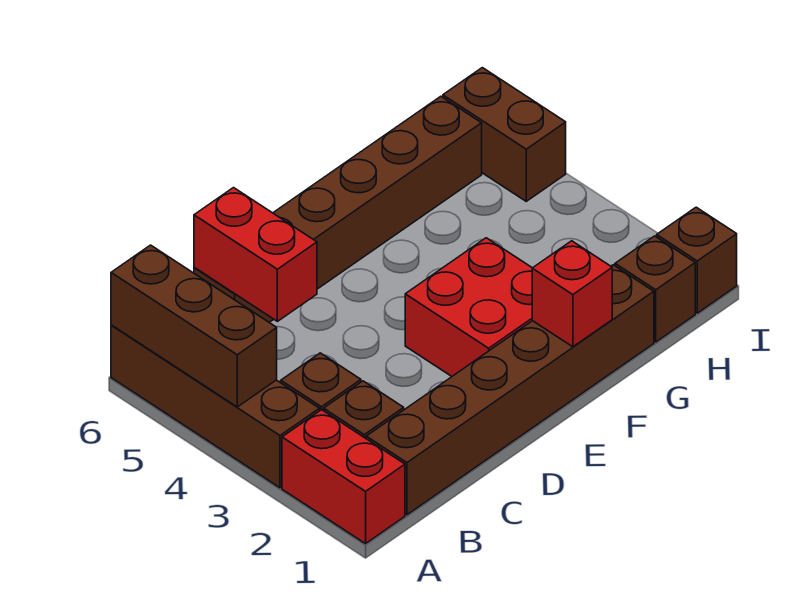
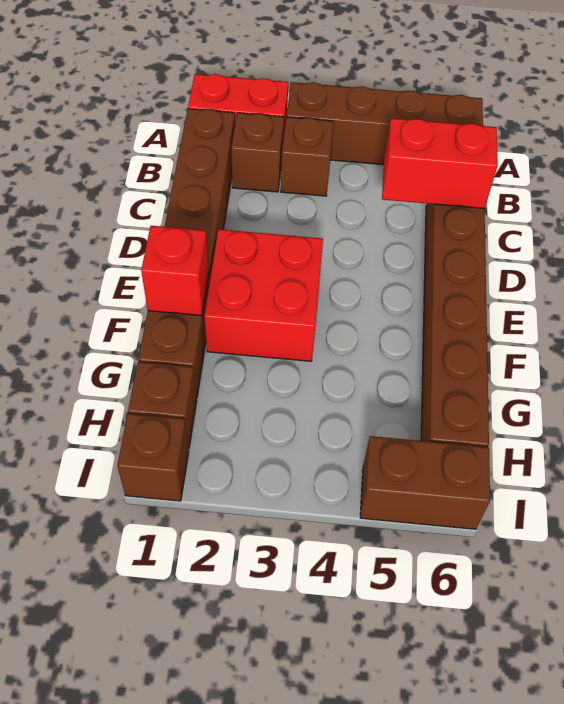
brown brick A4:A6 level 2 -> none

